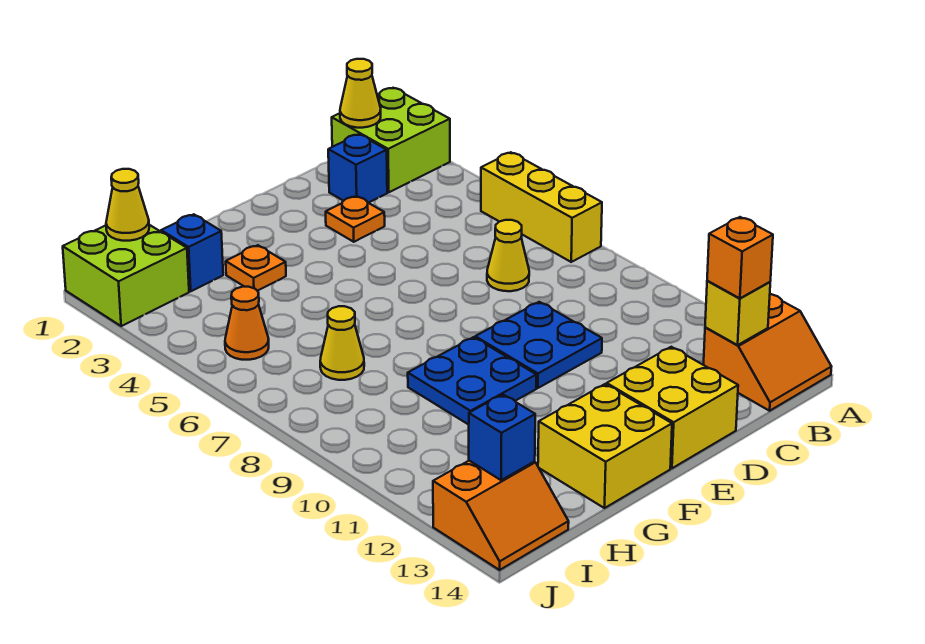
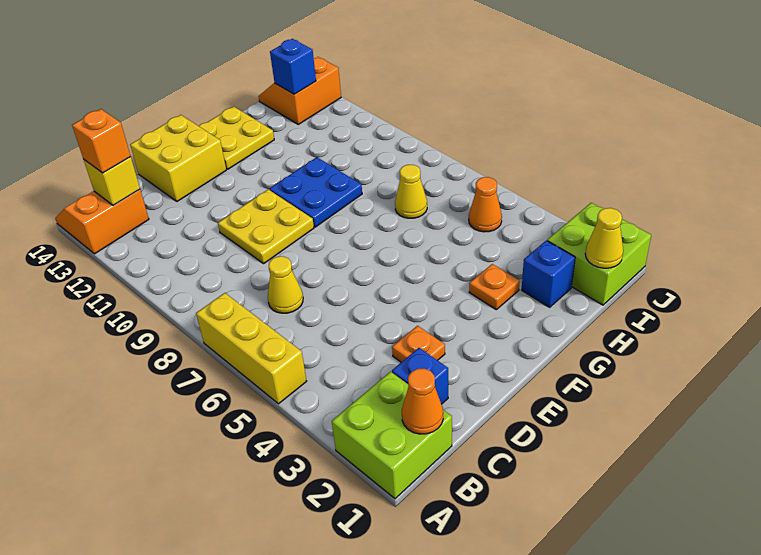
yellow cone B1 level 2 -> orange cone B1 level 2
blue plate D9:E10 level 1 -> yellow plate D9:E10 level 1
yellow brick F13:G14 level 1 -> yellow plate F13:G14 level 1

